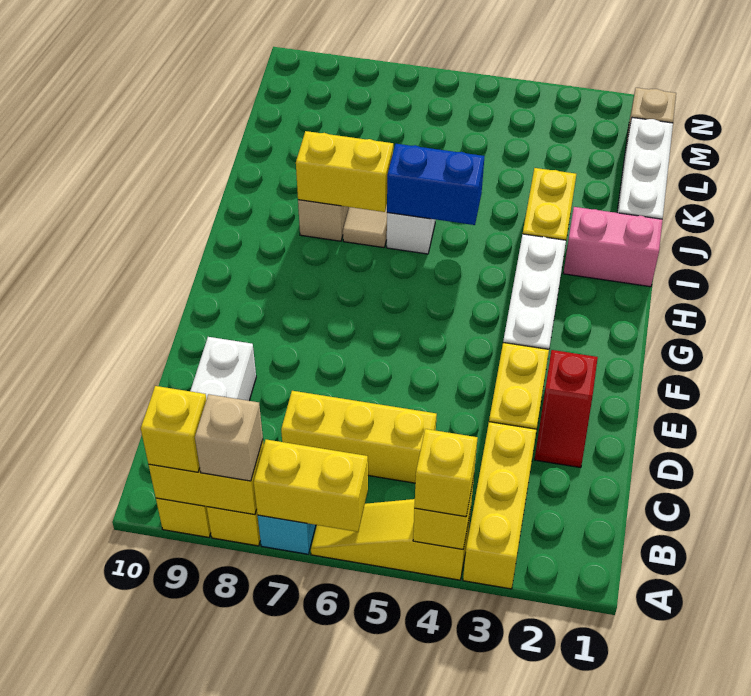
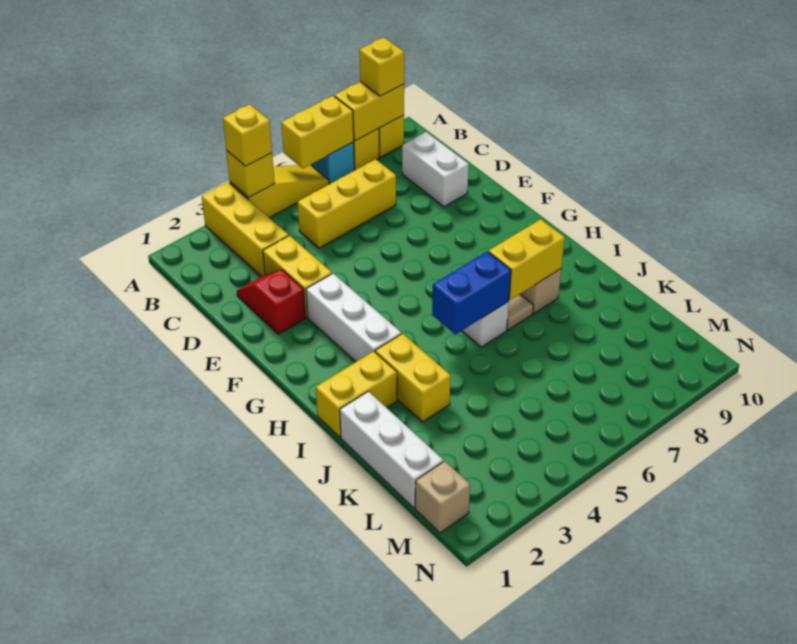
tan brick A8 level 3 -> none
pink brick I1:I2 level 1 -> yellow brick I1:I2 level 1

